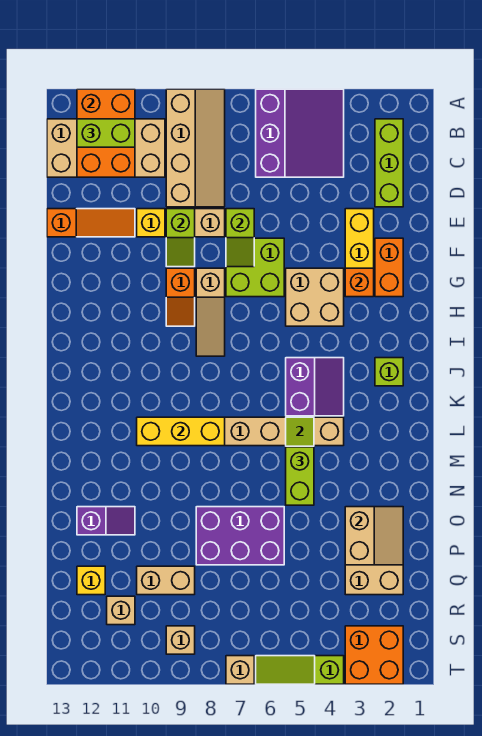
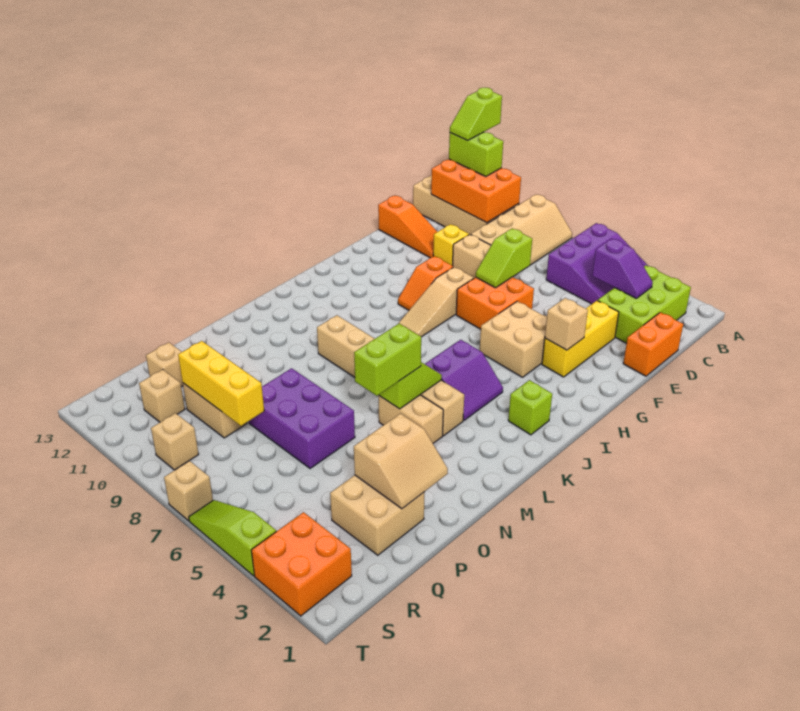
orange brick A11:C12 level 2 -> orange brick B10:C12 level 2
lime brick B2:D2 level 1 -> lime brick B2:D3 level 1
lime slope E9:F9 level 2 top E -> lime slope A12:B12 level 4 top A
orange brick F2:G2 level 1 -> orange brick D1:E1 level 1
lime brick F6:G7 level 1 -> orange brick F6:G7 level 1
orange brick G3 level 2 -> tan brick G3 level 2
yellow brick L8:L10 level 2 -> yellow brick Q8:Q10 level 2
none -> tan brick M4:M5 level 1
purple slope O11:O12 level 1 top 12 -> purple slope C3:C4 level 2 top 4
yellow brick Q12 level 1 -> tan brick Q12 level 1

